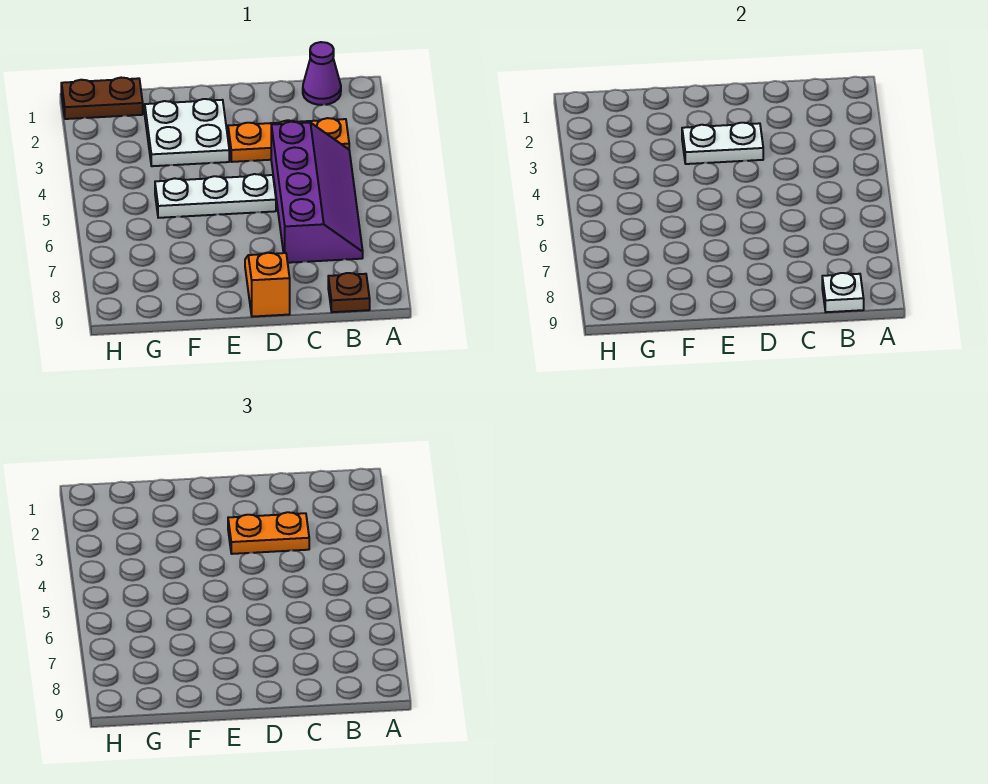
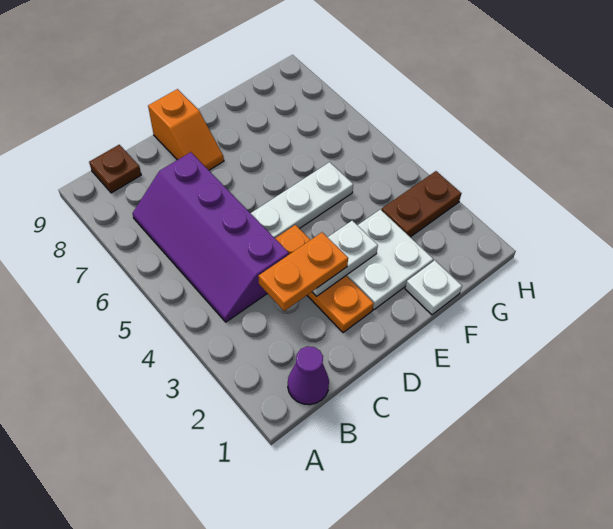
orange plate B3:D3 level 1 -> orange plate D2:D4 level 1
white plate B9 level 2 -> white plate F1 level 1
brown plate G1:H1 level 1 -> brown plate G3:H3 level 1

